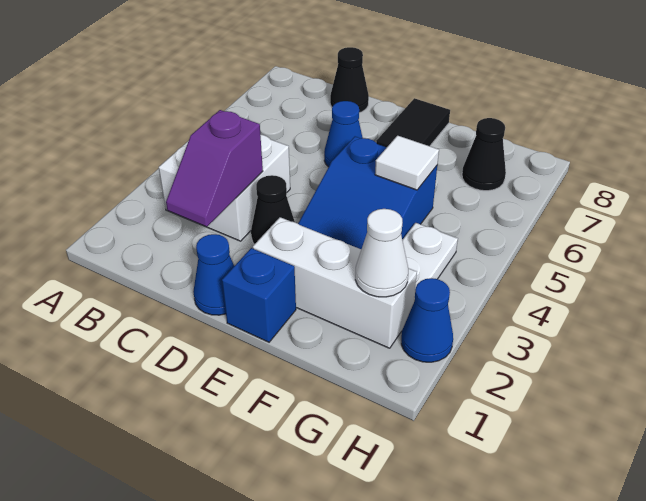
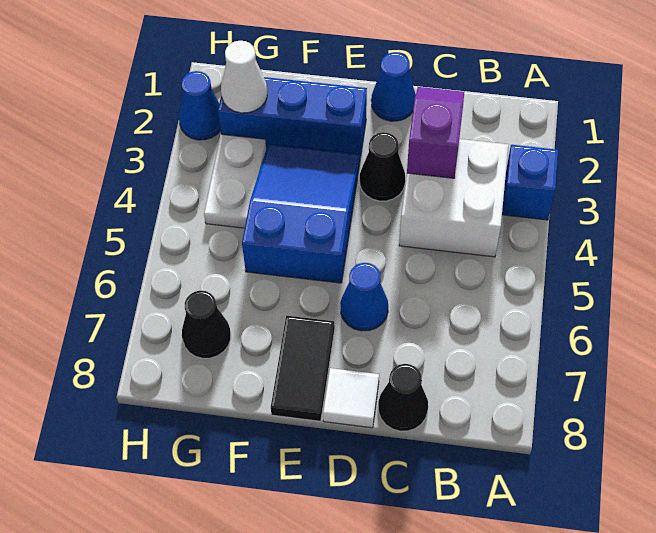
blue brick E1 level 1 -> blue brick A3 level 1
white brick E2:G2 level 1 -> blue brick E2:G2 level 1
white tile F5 level 2 -> white tile D8 level 1

